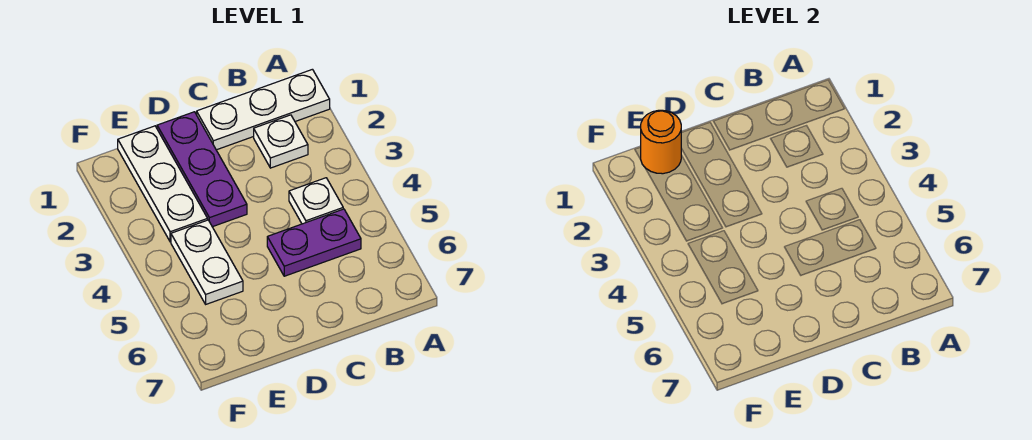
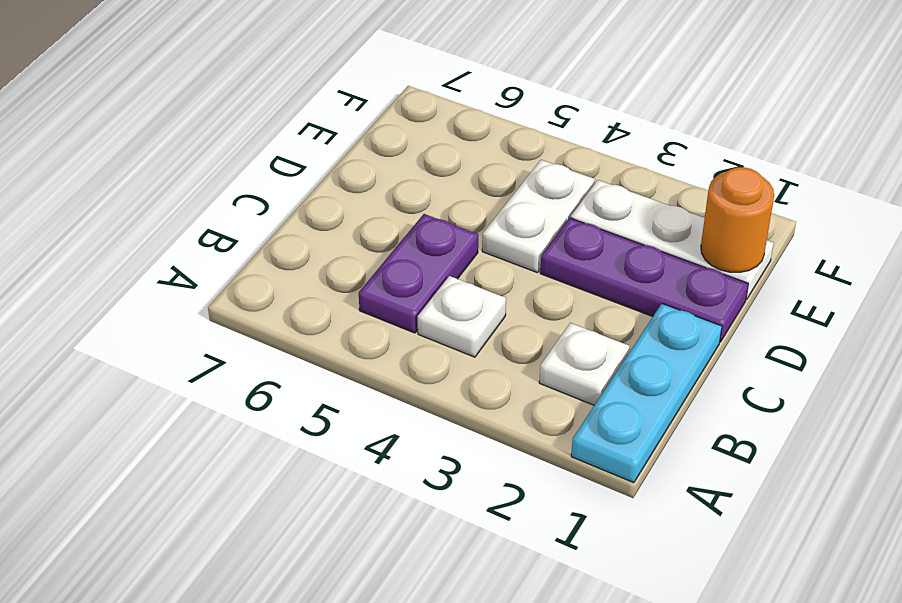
white plate A1:C1 level 1 -> cyan plate A1:C1 level 1
white plate E4:E5 level 1 -> white plate D4:E4 level 1

